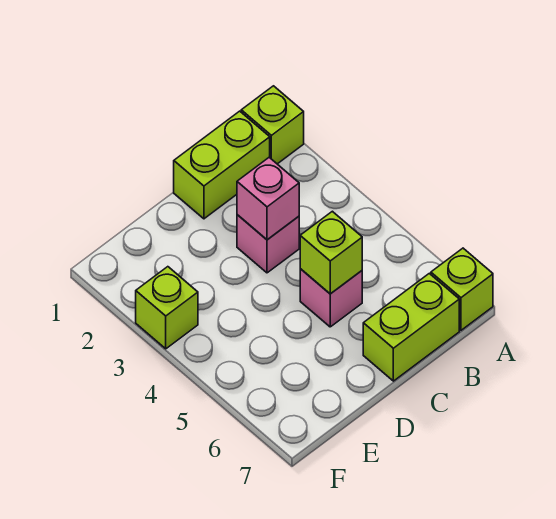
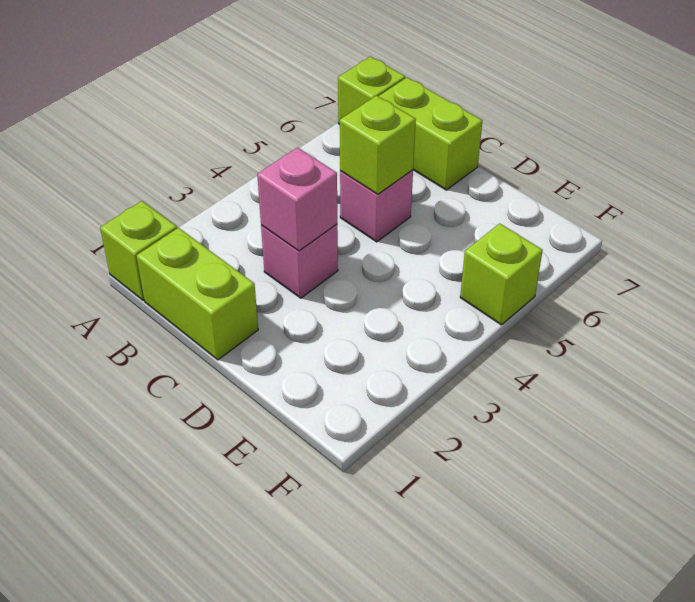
lime brick F3 level 1 -> lime brick F5 level 1

